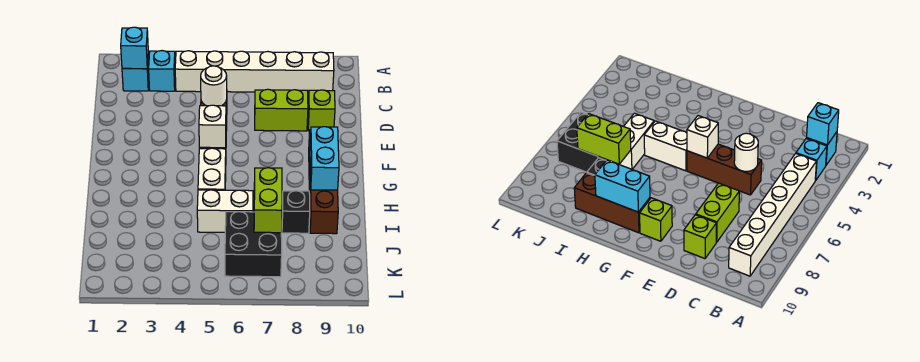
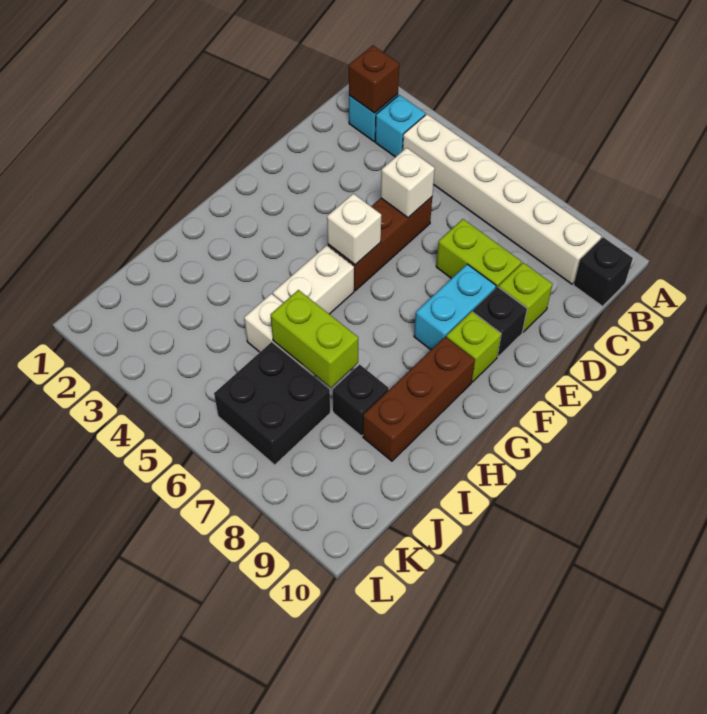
cyan brick B2 level 2 -> brown brick B2 level 2
none -> black brick B10 level 1
white round brick D5 level 2 -> white brick D5 level 2
none -> black brick E9 level 1
cyan brick G9:H9 level 2 -> cyan brick E8:F8 level 1
lime brick I7:J7 level 2 -> lime brick I6:I7 level 2

